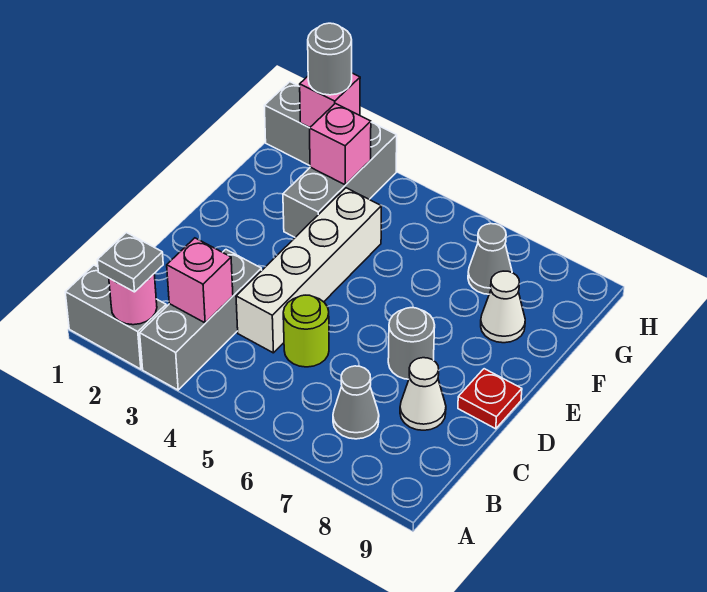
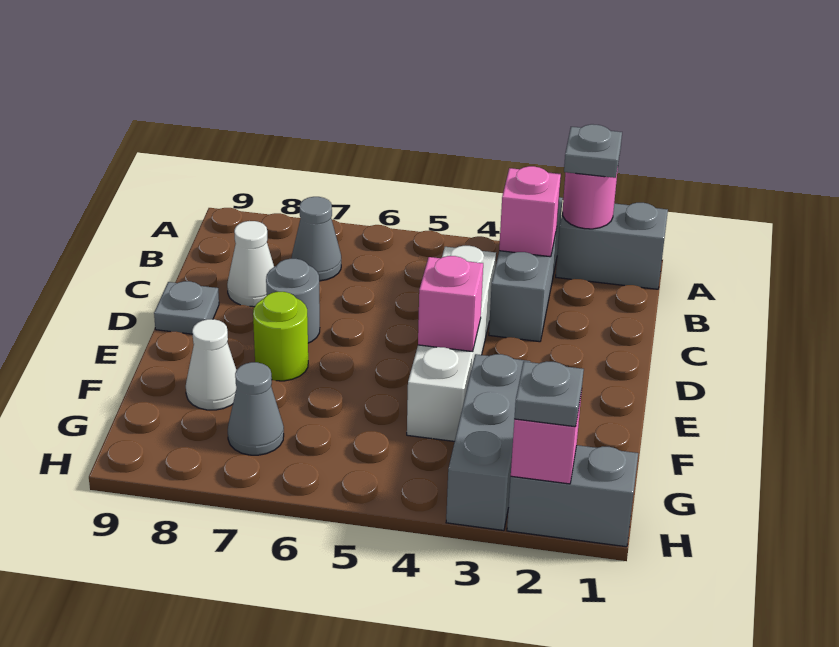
lime round brick C5 level 1 -> lime round brick E7 level 1
red plate D9 level 1 -> grey plate D9 level 1
pink brick G3 level 2 -> pink brick E4 level 2
grey round brick H2 level 3 -> grey plate H2 level 3

